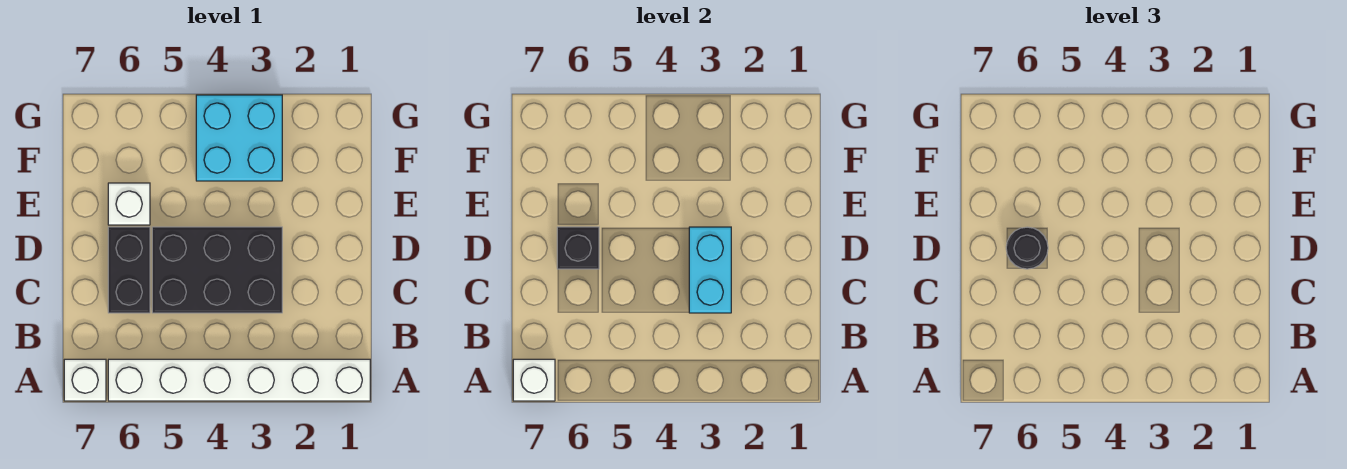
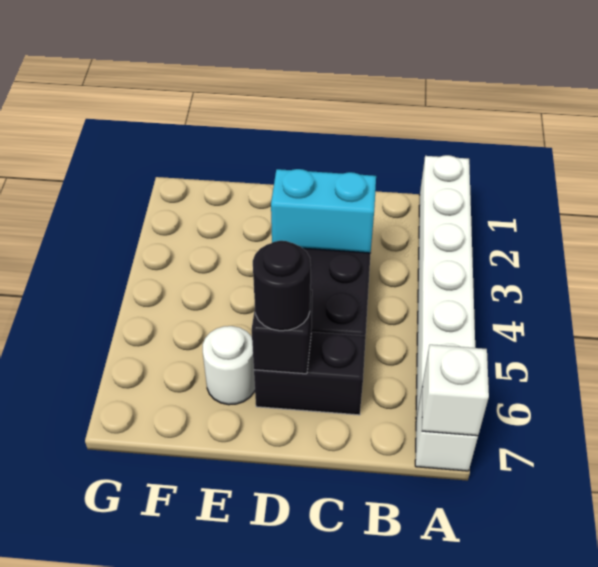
white brick E6 level 1 -> white round brick E6 level 1
cyan brick F3:G4 level 1 -> none

